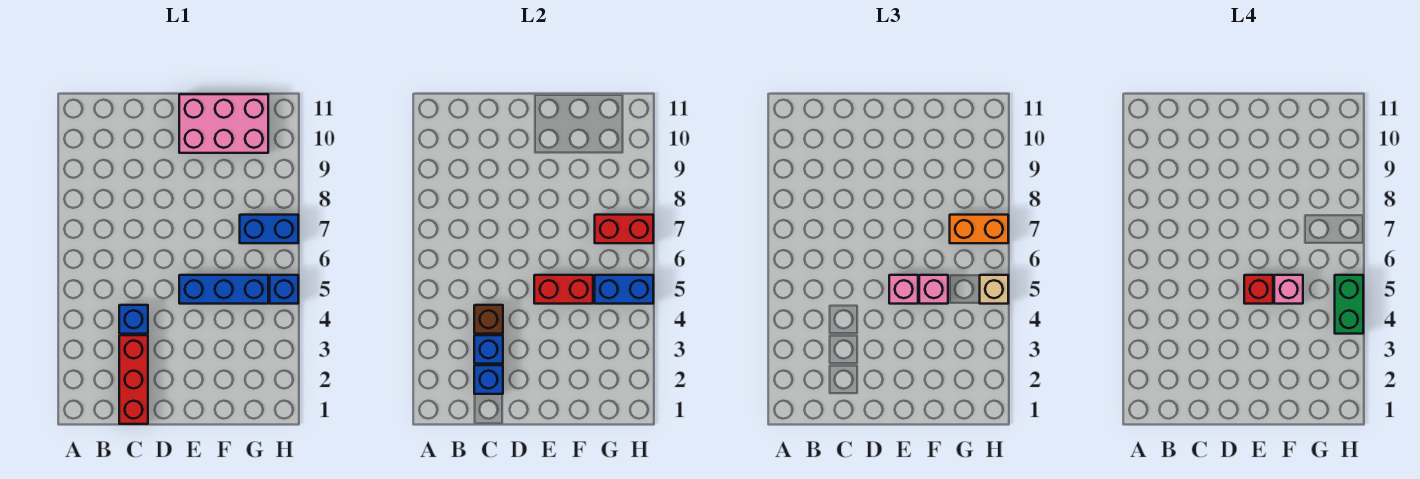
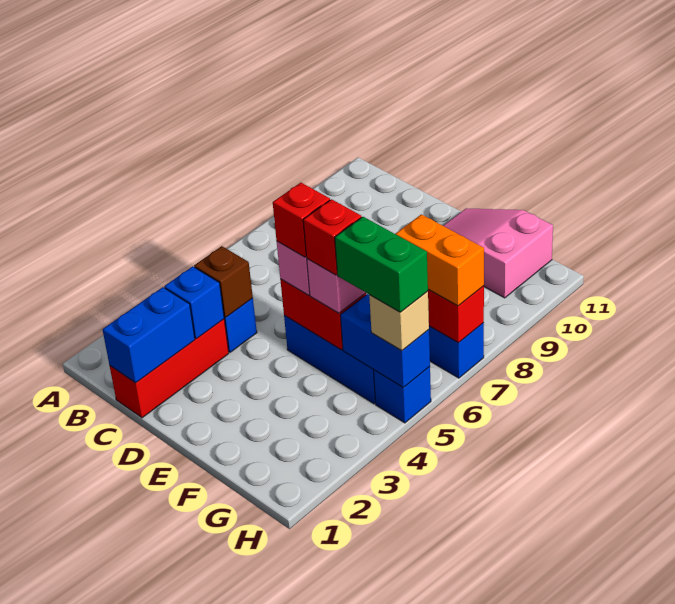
blue brick C2 level 2 -> blue brick C1:C2 level 2
pink brick E10:G11 level 1 -> pink slope E10:G11 level 1 top G
pink brick F5 level 4 -> red brick F5 level 4
green brick H4:H5 level 4 -> green brick G5:H5 level 4

